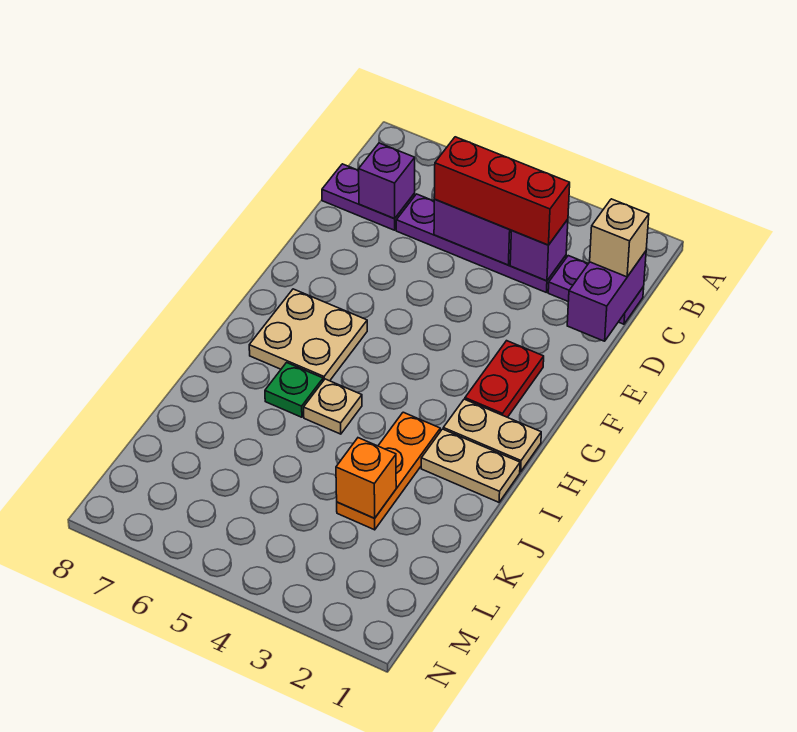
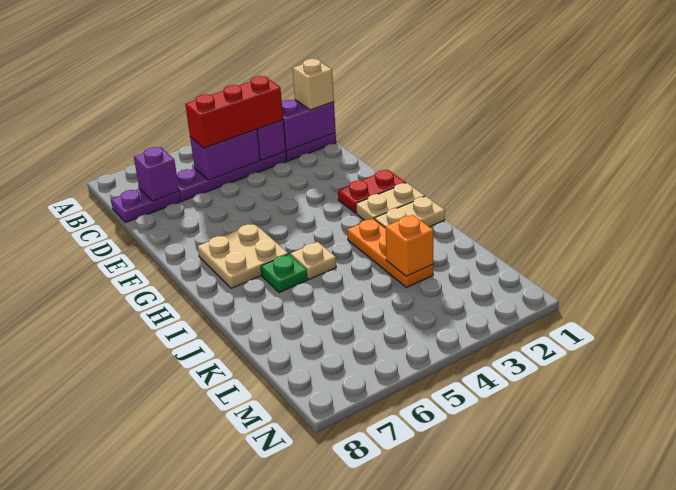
purple brick C1:D1 level 2 -> purple brick C1:C2 level 2
red plate F2:G2 level 1 -> red plate G1:G2 level 1

